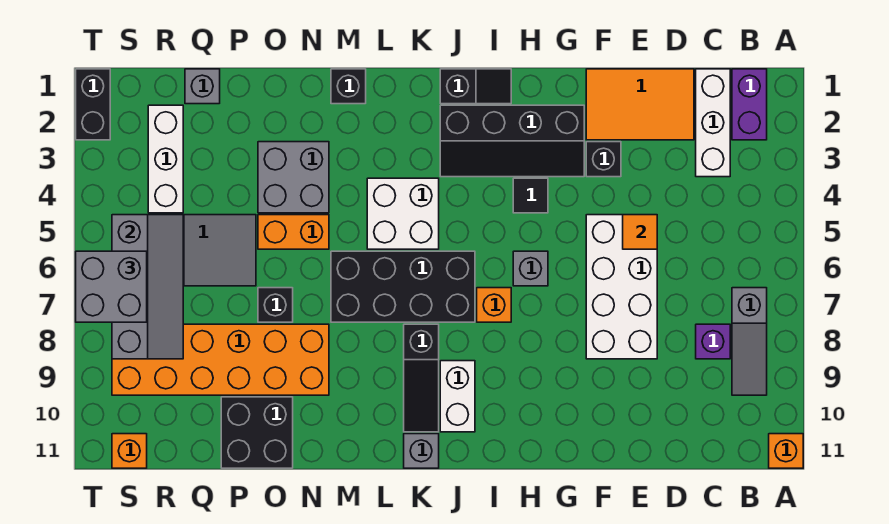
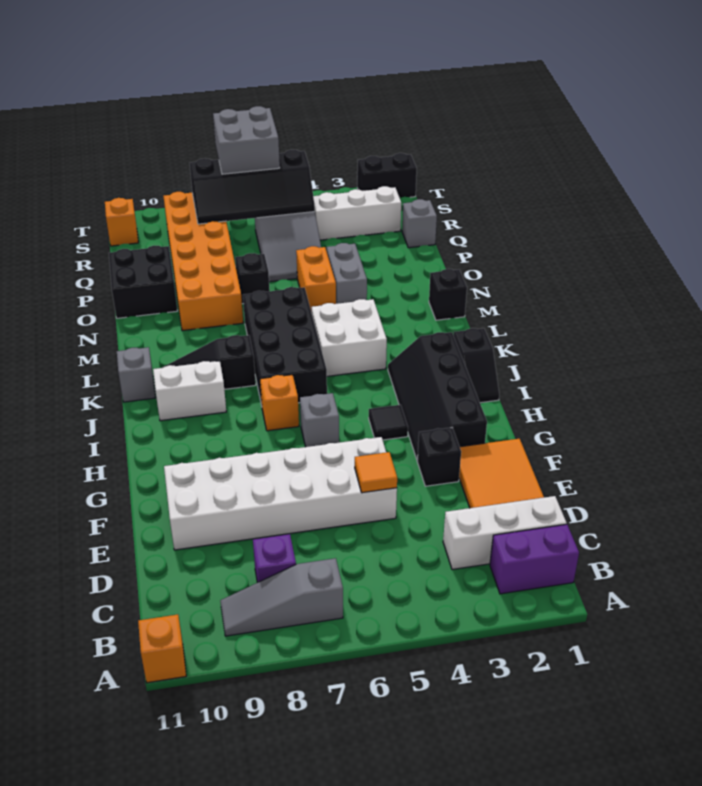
white brick E5:F8 level 1 -> white brick E5:F10 level 1
grey brick N3:O4 level 1 -> grey brick N4:O4 level 1
grey slope R5:S8 level 2 top S -> black slope R5:S8 level 2 top S

